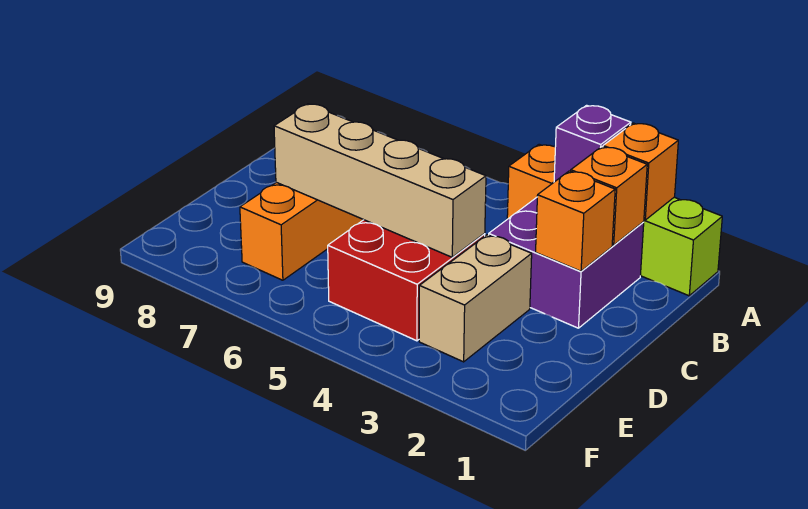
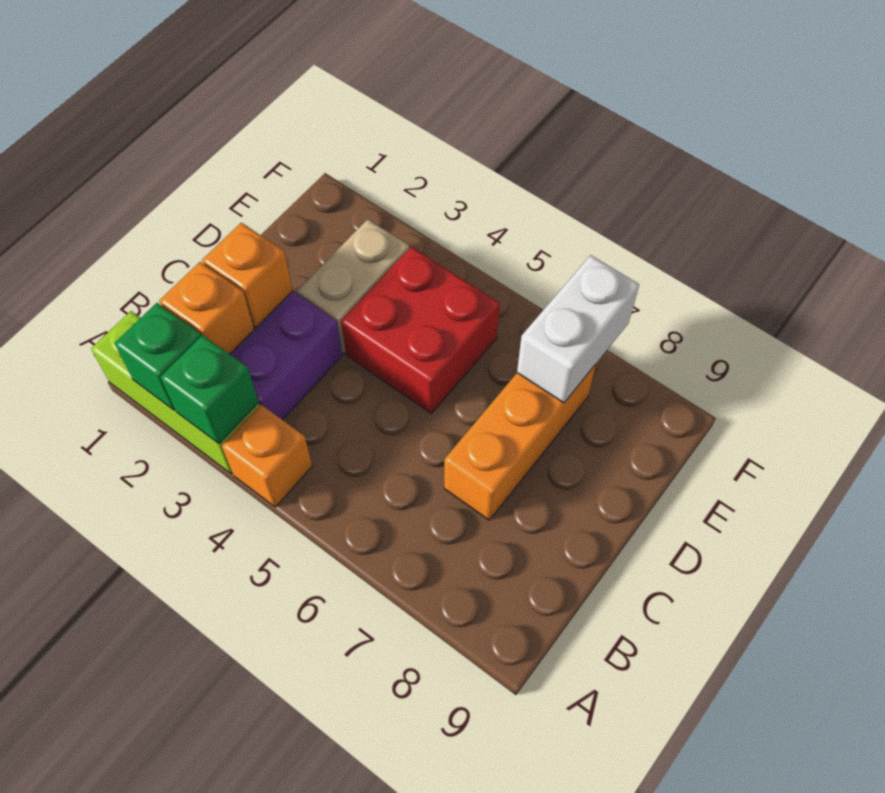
orange brick A2 level 2 -> green brick A2 level 2
purple brick A3 level 2 -> green brick A3 level 2
tan brick D4:D7 level 2 -> none
none -> white brick E7:F7 level 2

